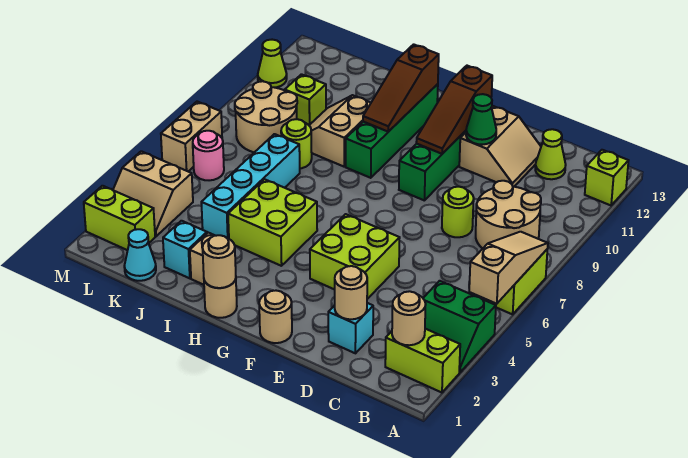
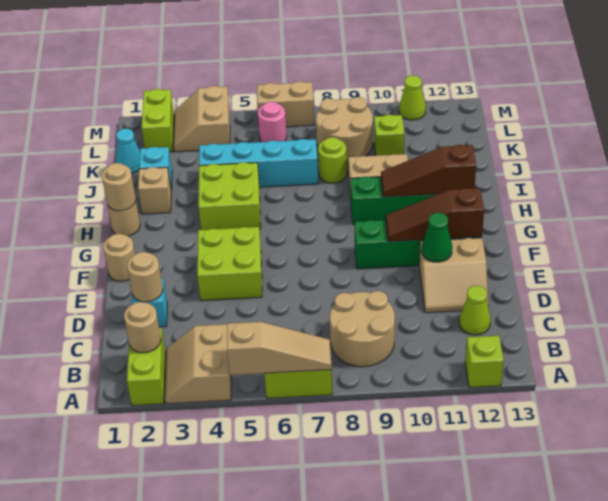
green slope A3:B4 level 1 top 4 -> tan slope A3:B4 level 1 top 4
lime round brick D8 level 1 -> none

